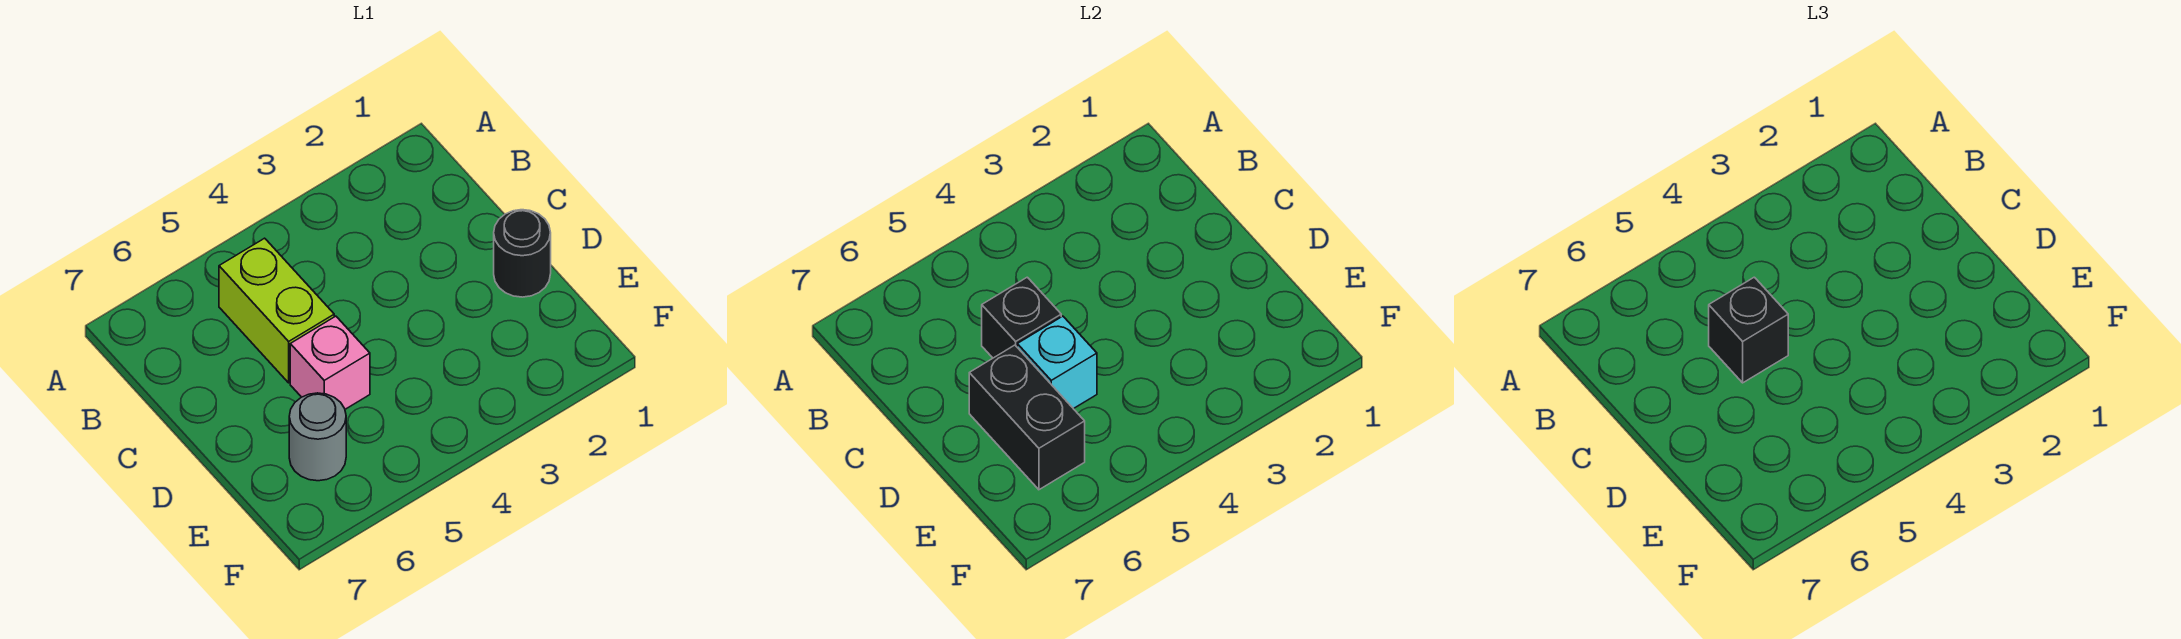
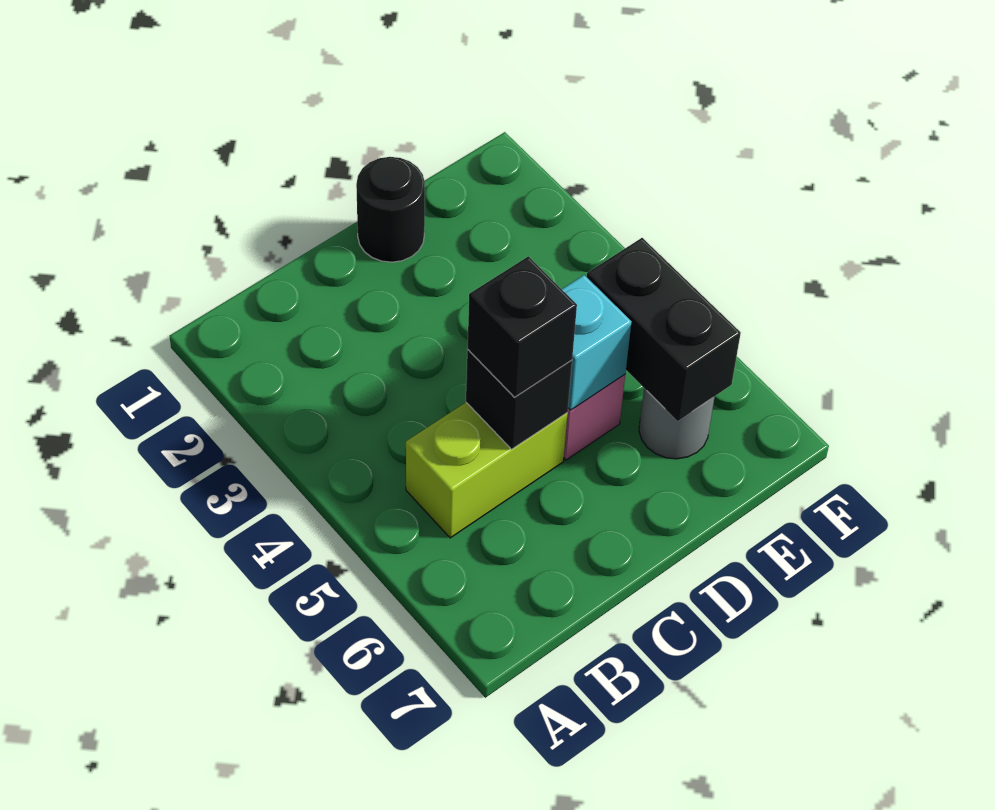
black brick D6:E6 level 2 -> black brick E5:E6 level 2

